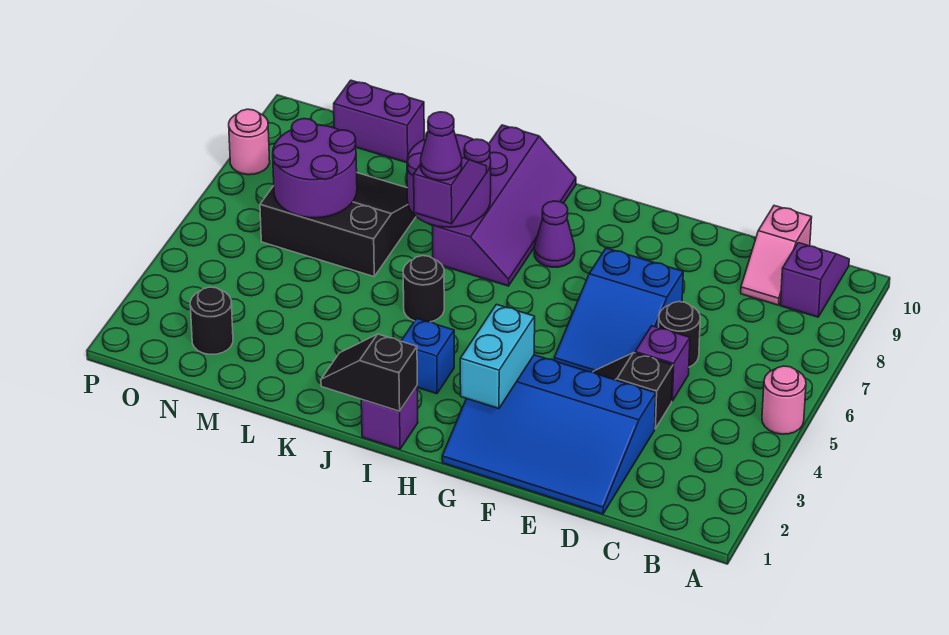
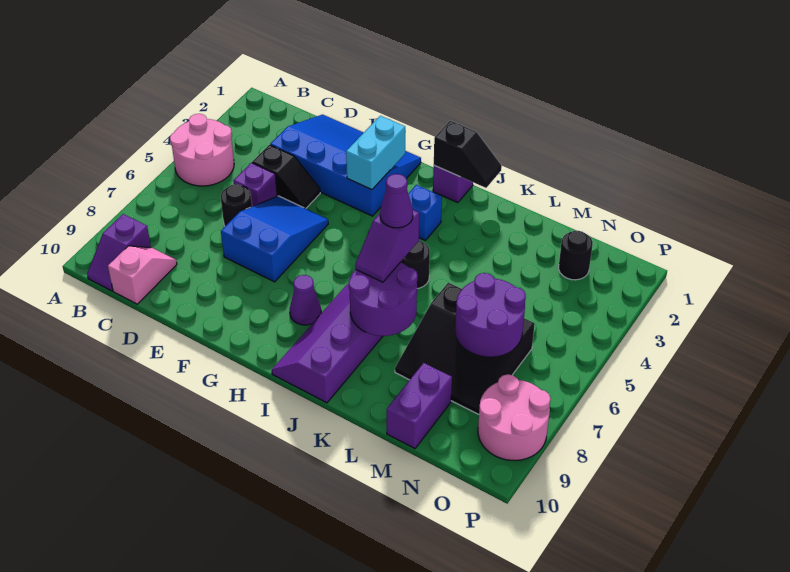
pink round brick A5 level 1 -> pink round brick A4:B5 level 1
purple brick M10:N10 level 1 -> purple brick M9:M10 level 1
pink round brick P8 level 1 -> pink round brick O8:P9 level 1

